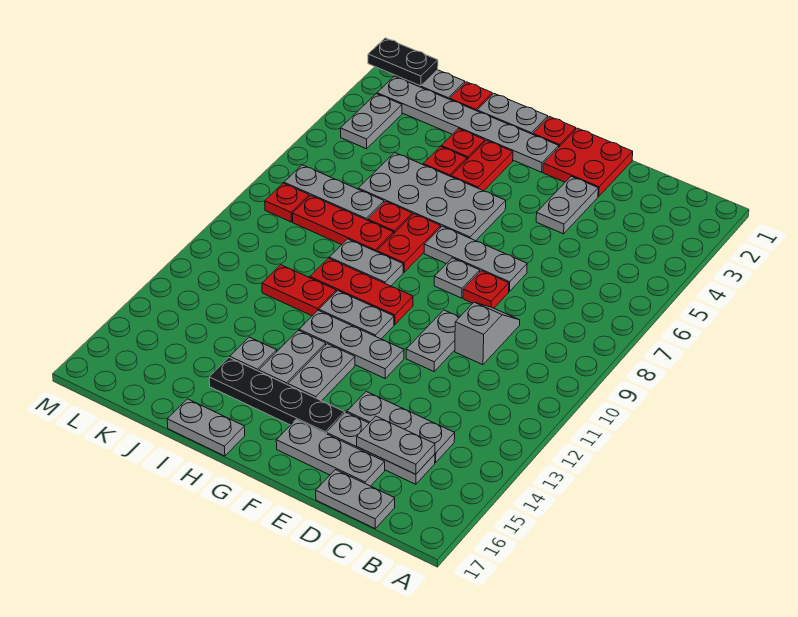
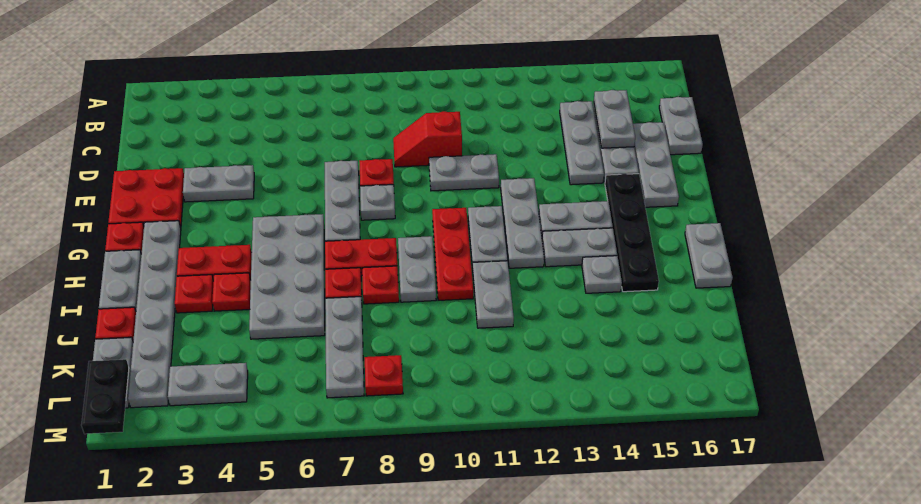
grey slope D9:D10 level 1 top 10 -> red slope D9:D10 level 1 top 10
red plate I8:K8 level 1 -> red plate I8 level 1
red plate I11:J11 level 1 -> grey plate I11:J11 level 1

